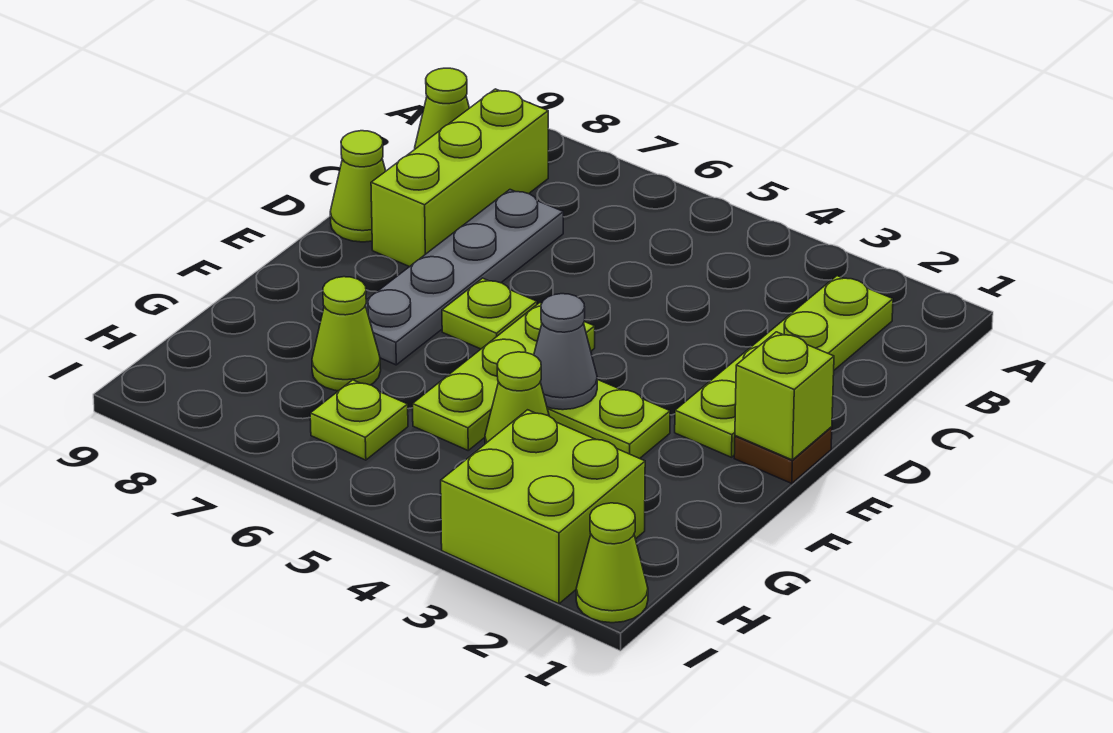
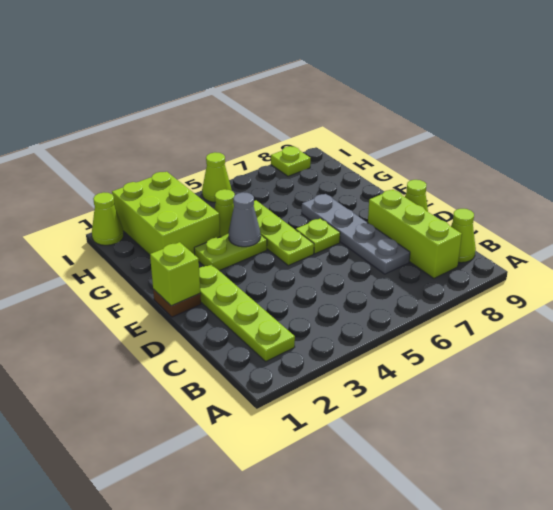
lime cone G7 level 1 -> lime cone I5 level 1
lime brick H2:I3 level 1 -> lime brick G2:I3 level 1
lime plate H6 level 1 -> lime plate I8 level 1

